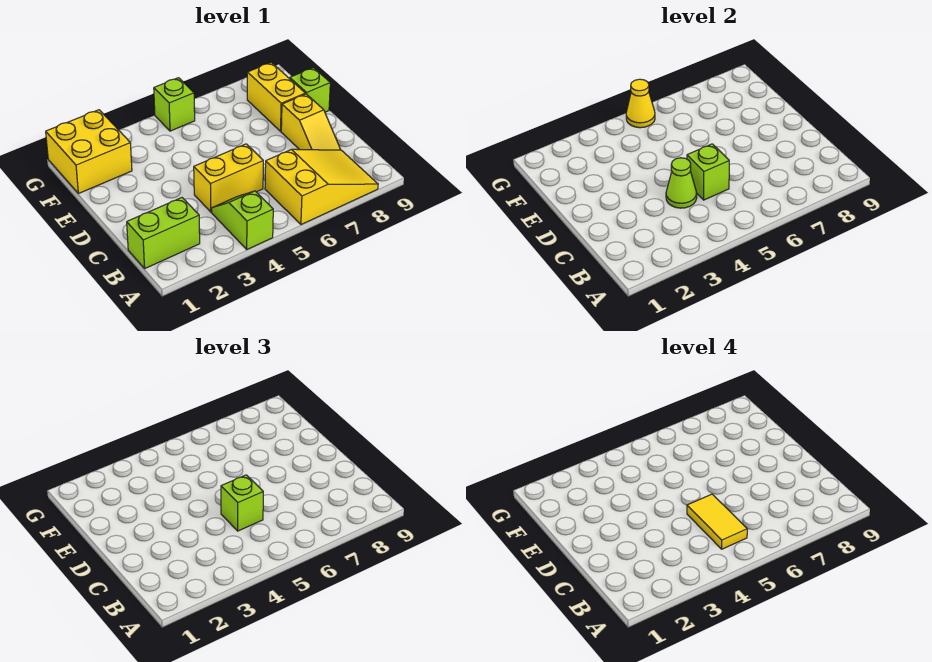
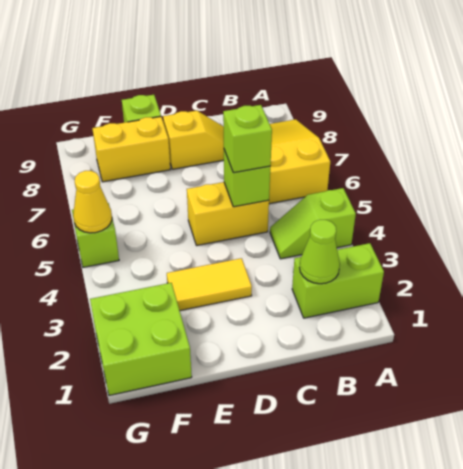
lime brick B1:B2 level 1 -> lime brick A2:B2 level 1
yellow tile B5:C5 level 4 -> yellow tile D3:E3 level 1
yellow brick C4:C5 level 1 -> yellow brick C5:D5 level 1
lime cone C4 level 2 -> lime cone B2 level 2
yellow brick F1:G2 level 1 -> lime brick F1:G2 level 1

